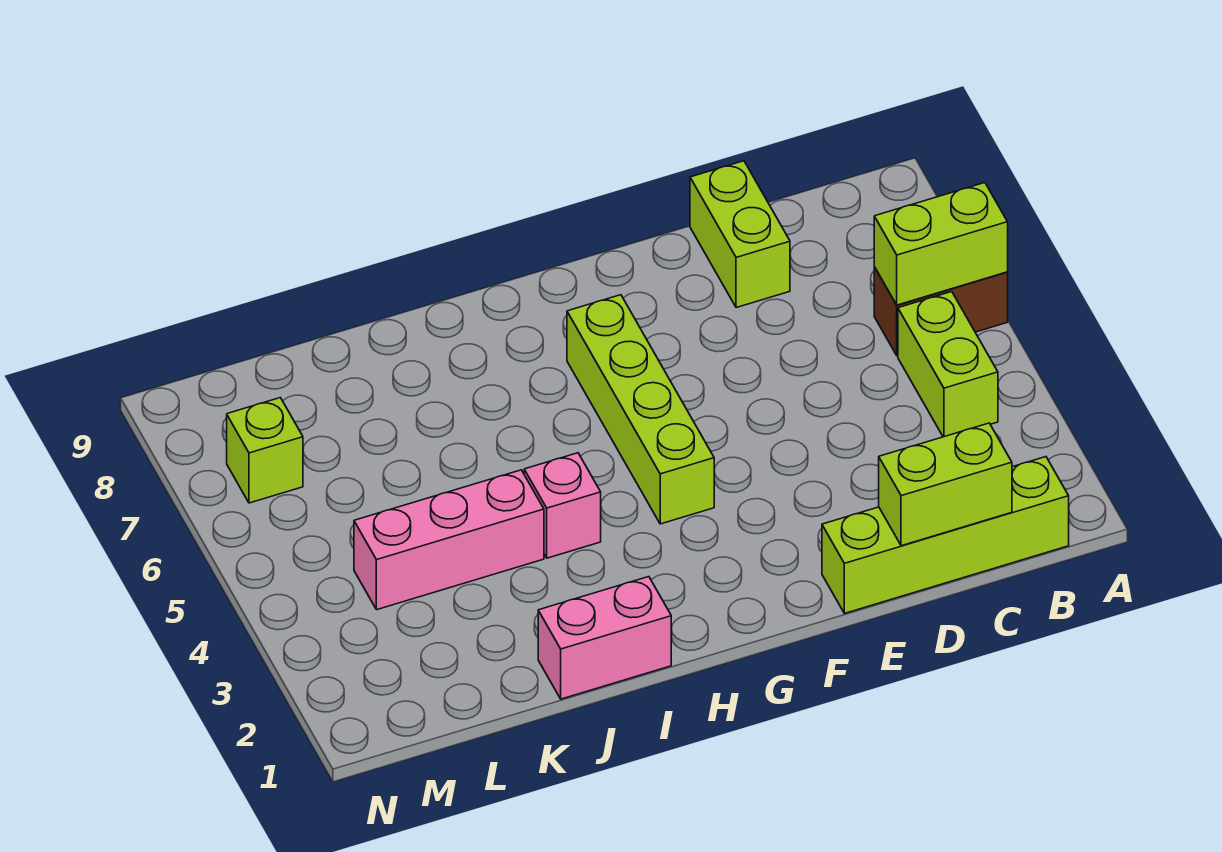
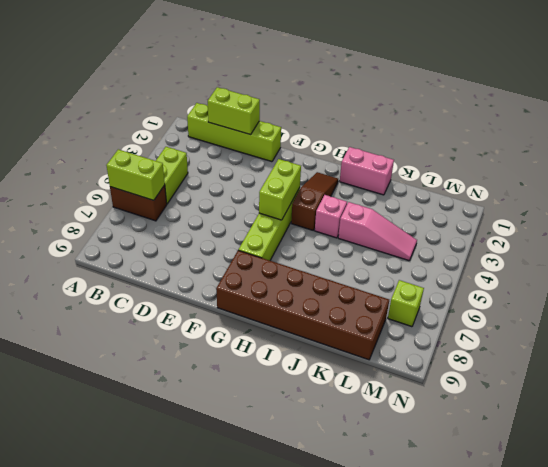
lime brick D8:D9 level 1 -> lime brick G4:G5 level 2
none -> brown brick G8:L9 level 1
none -> brown slope H2:H4 level 1 top 4
pink brick J4:L4 level 1 -> pink slope J4:L4 level 1 top J

